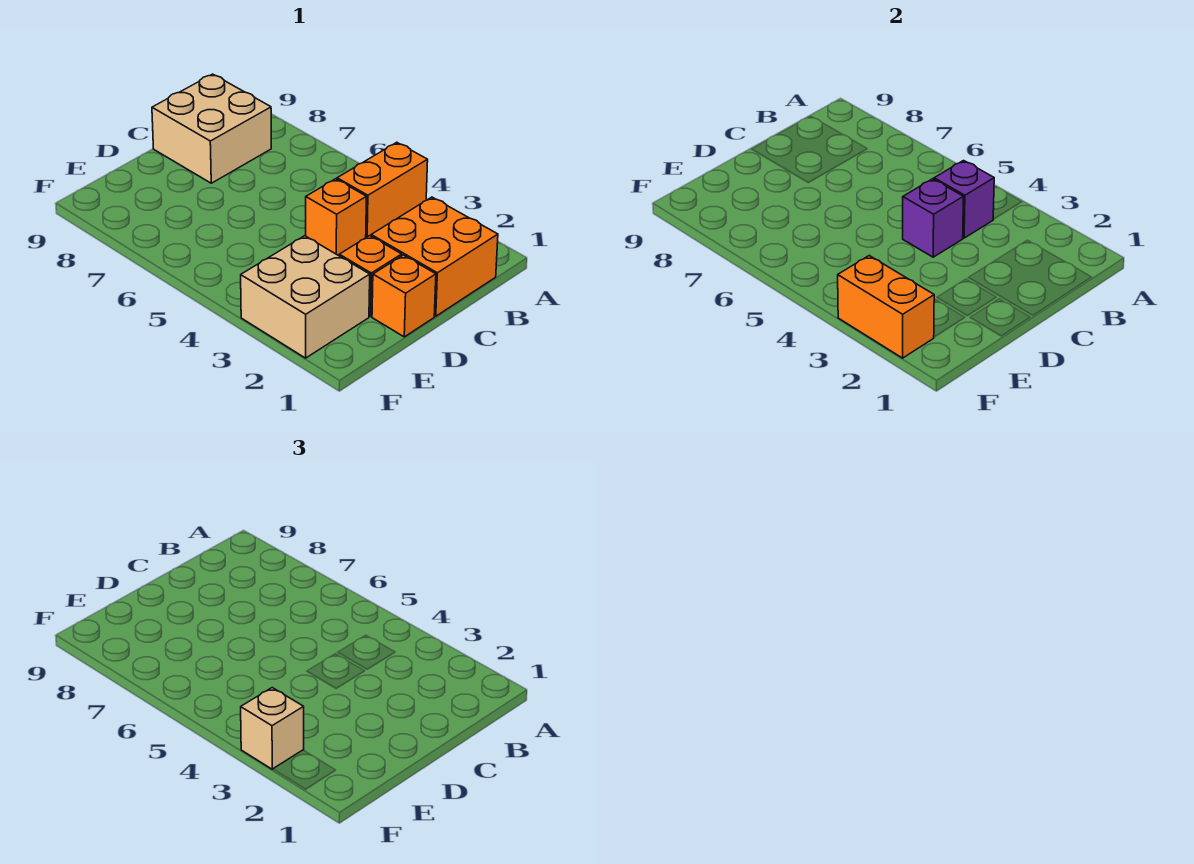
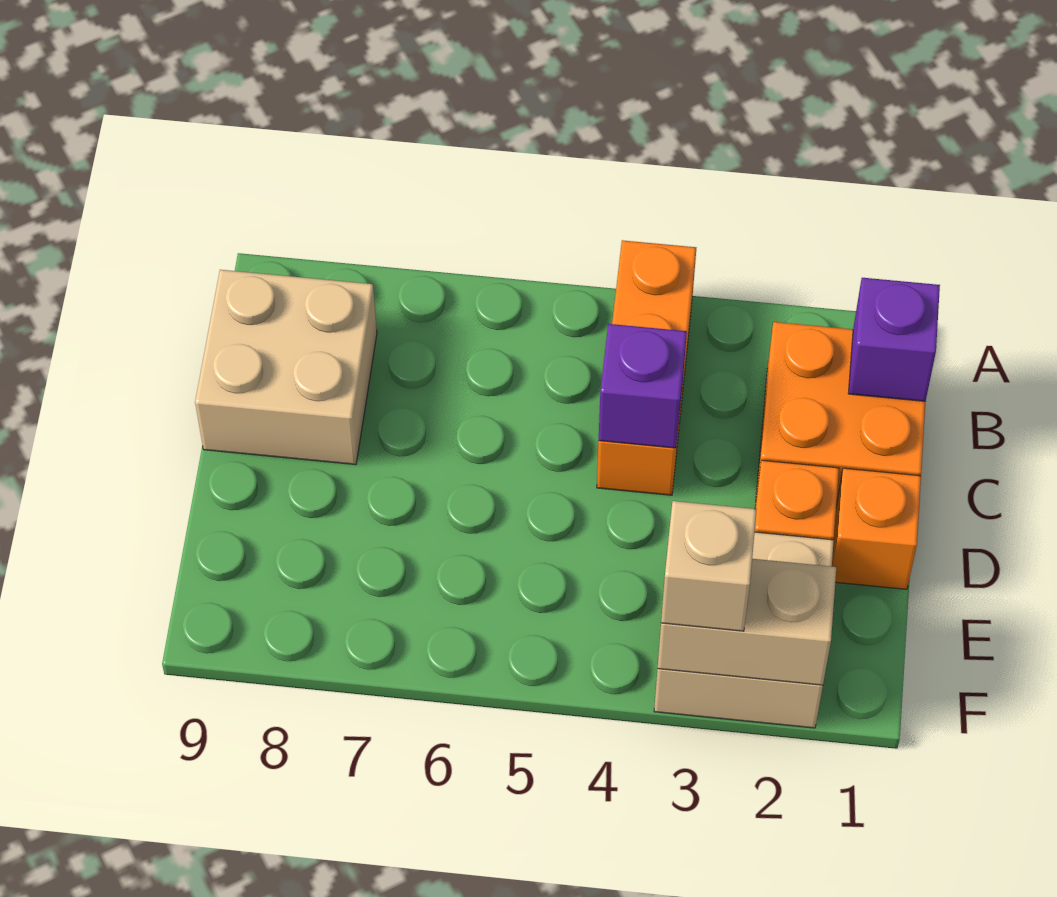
purple brick B4 level 2 -> purple brick B1 level 2
orange brick F2:F3 level 2 -> tan brick F2:F3 level 2

